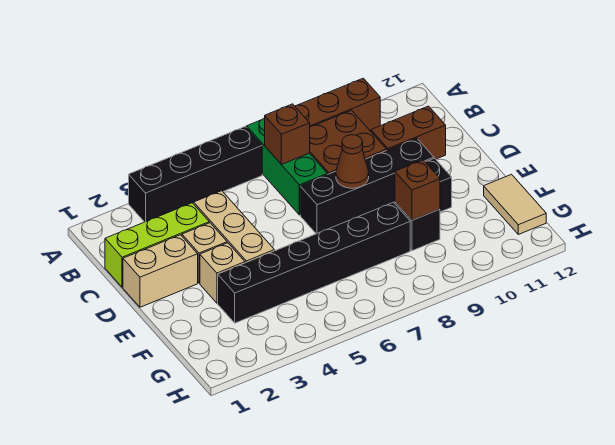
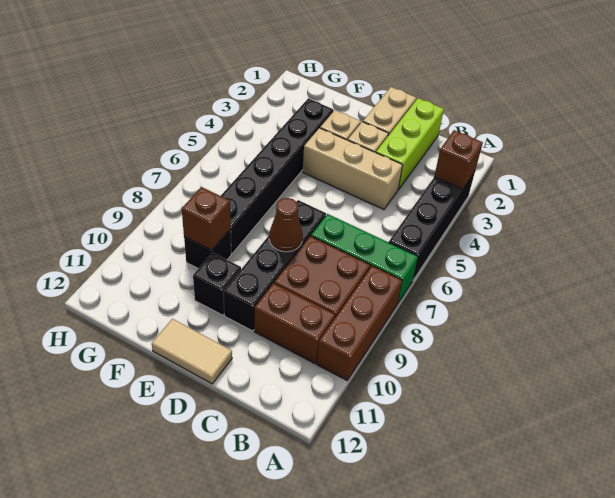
brown brick B7 level 2 -> brown brick A3 level 2
brown brick C10:C11 level 1 -> brown brick B10:C10 level 1
tan tile F12:G12 level 1 -> tan tile D12:E12 level 1

